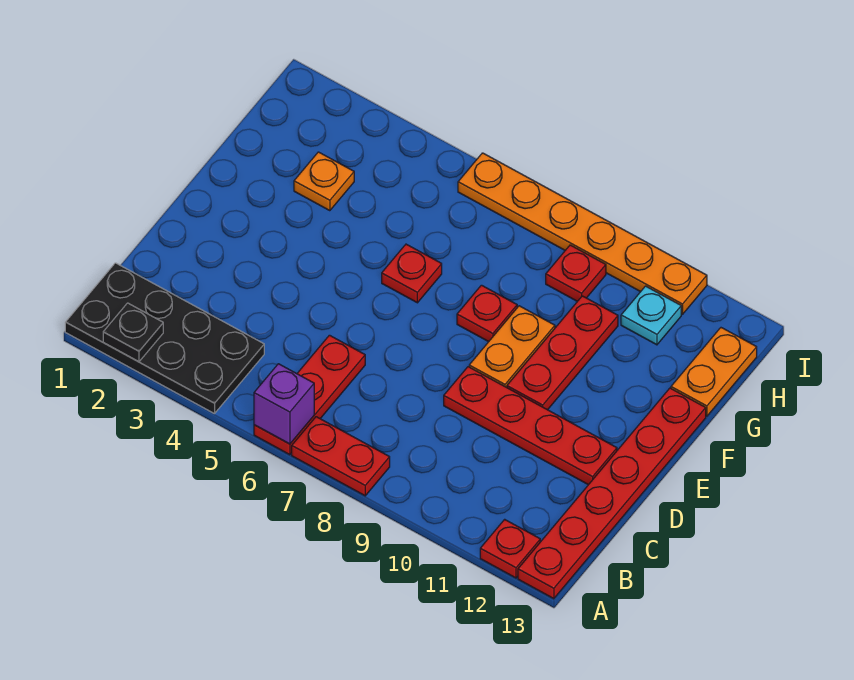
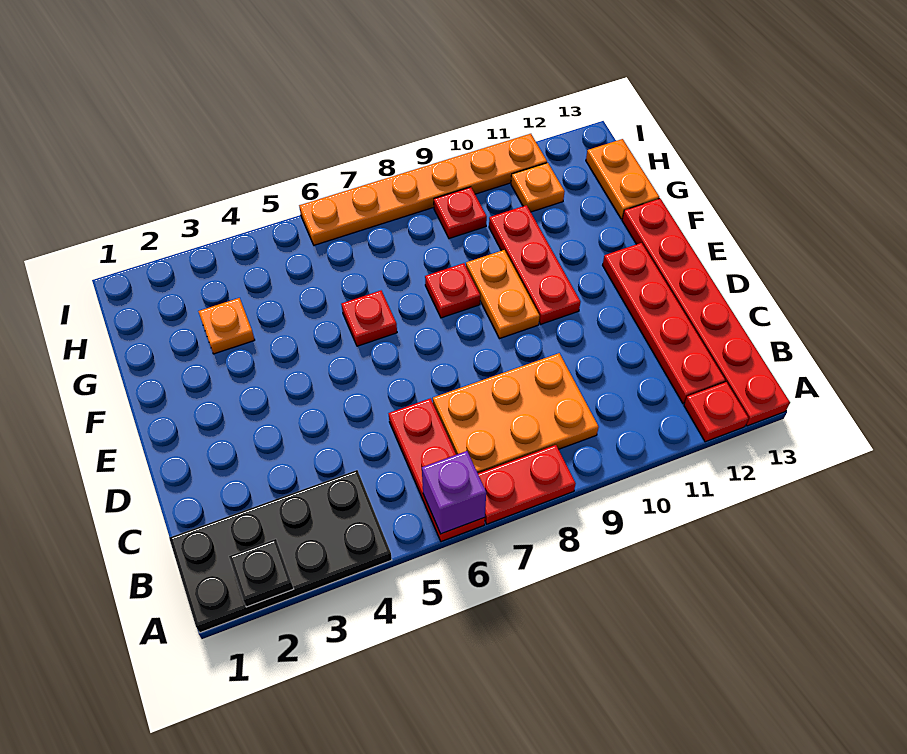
none -> orange plate B7:C9 level 1
red plate D9:D12 level 1 -> red plate B12:E12 level 1
cyan plate H11 level 1 -> orange plate H11 level 1

